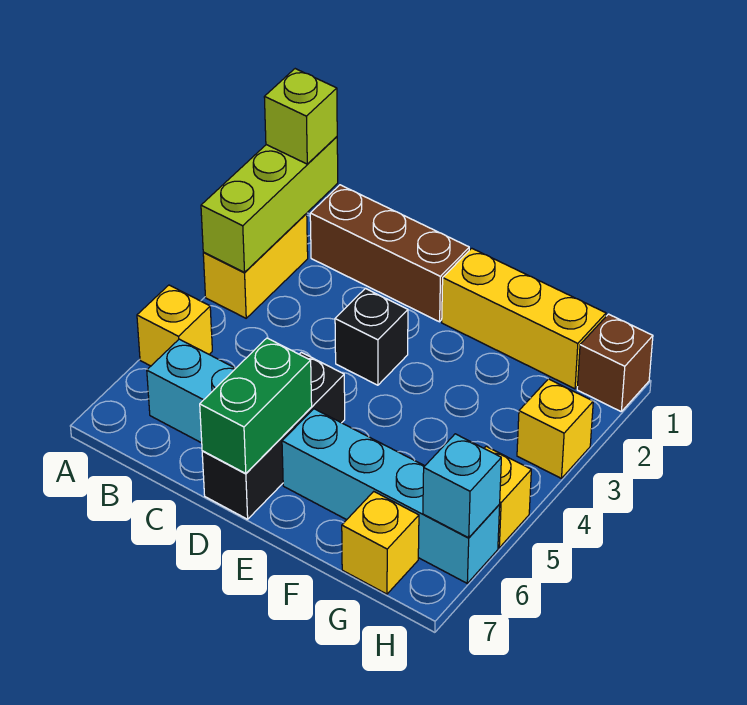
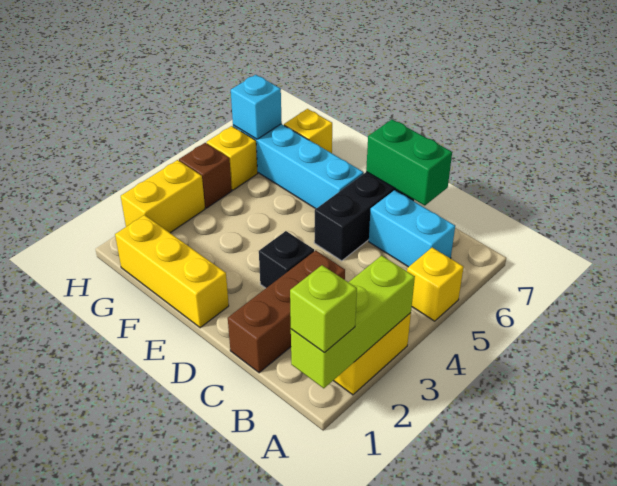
brown brick B1:D1 level 1 -> brown brick C1:C3 level 1
green brick D6:D7 level 2 -> green brick C7:D7 level 2
brown brick H1 level 1 -> brown brick H4 level 1
yellow brick H3 level 1 -> yellow brick H2:H3 level 1

